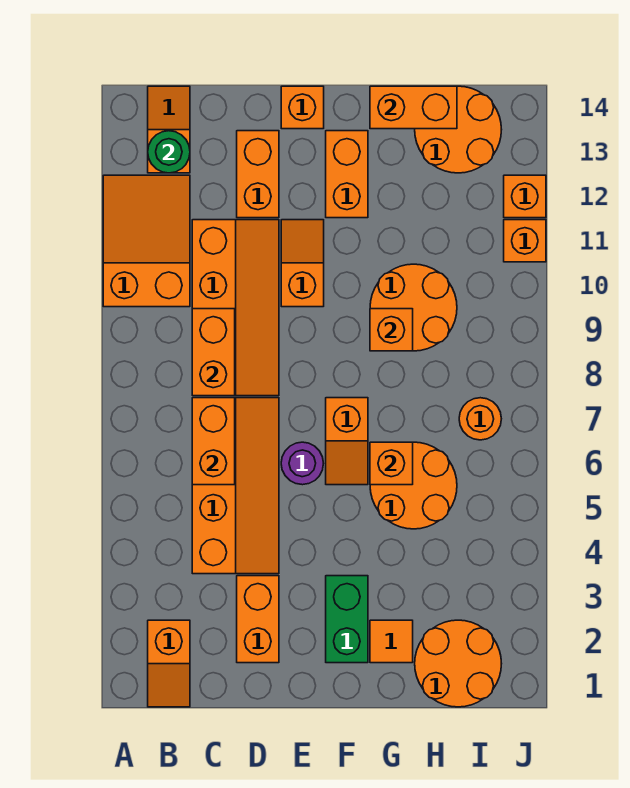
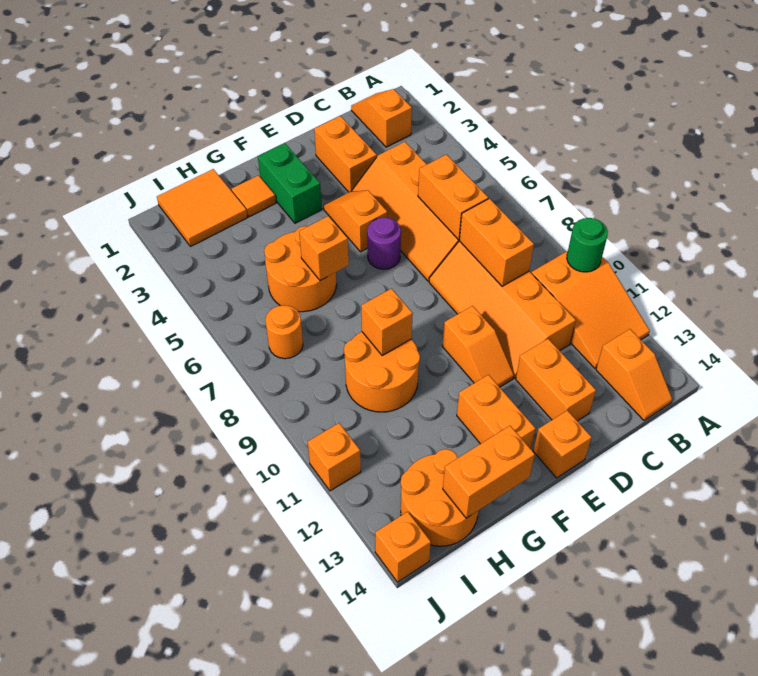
green round brick B13 level 2 -> green round brick A10 level 2
orange slope F6:F7 level 1 top 7 -> orange slope E4:E5 level 1 top 5
orange round brick H1:I2 level 1 -> orange tile H1:I2 level 1
orange brick J12 level 1 -> orange brick J14 level 1

